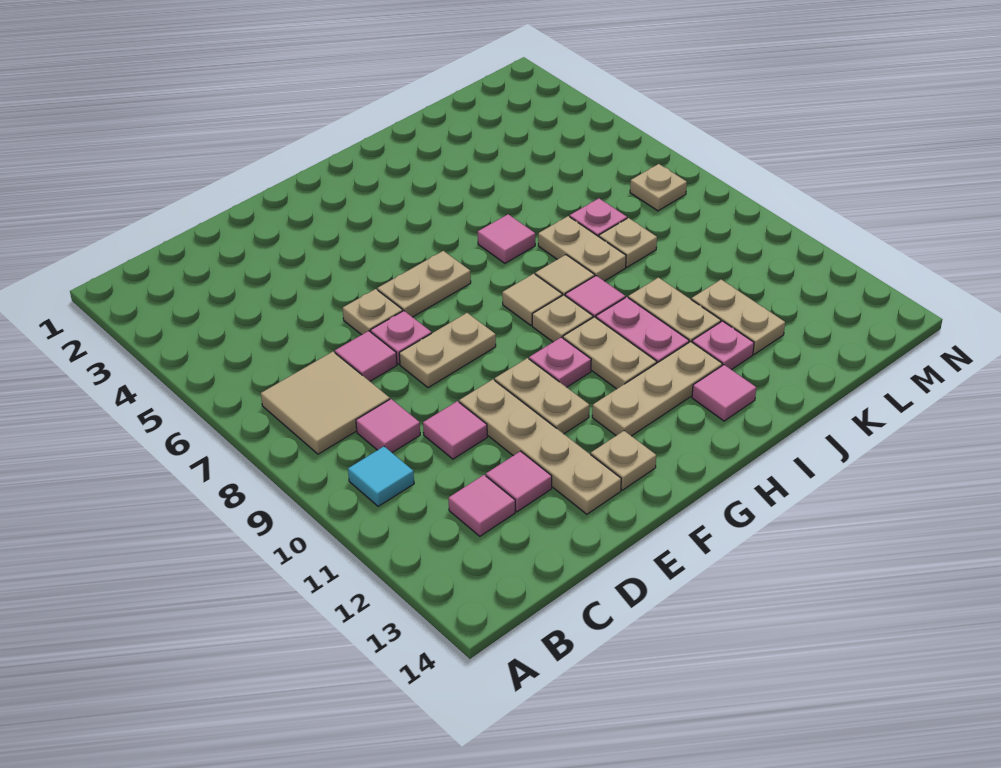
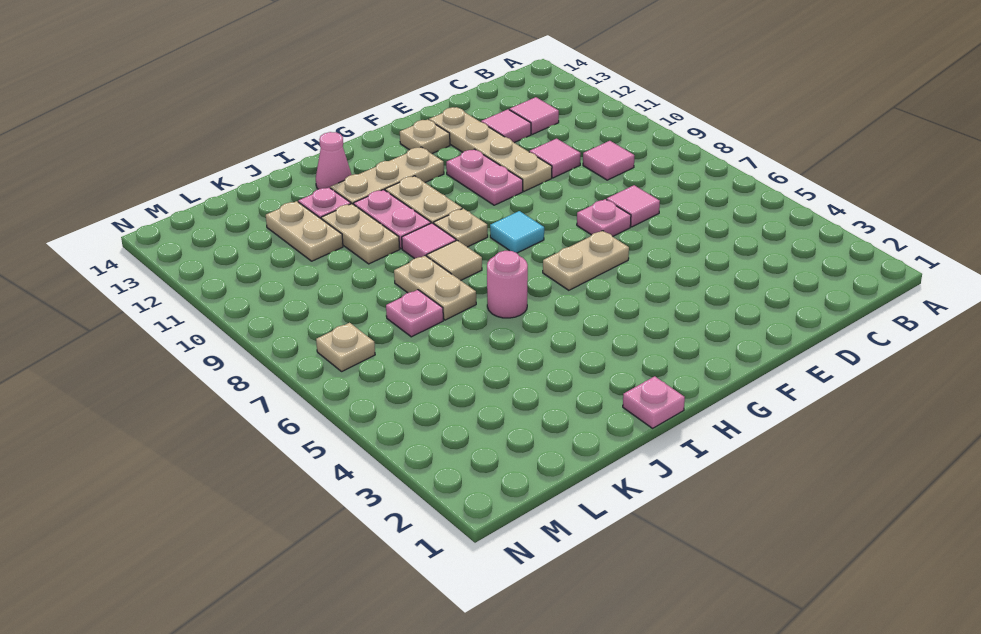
tan tile B7:C8 level 1 -> none
cyan tile B10 level 1 -> cyan tile G8 level 1
tan plate E6 level 1 -> none
tan plate E8:F8 level 1 -> none
tan plate F10:F11 level 1 -> pink plate F10:F11 level 1
pink plate G10 level 1 -> pink plate I1 level 1
tan tile H8 level 1 -> none
pink tile I6 level 1 -> pink round brick I6 level 1
pink tile I13 level 1 -> pink cone I13 level 1
tan plate K8 level 1 -> none

